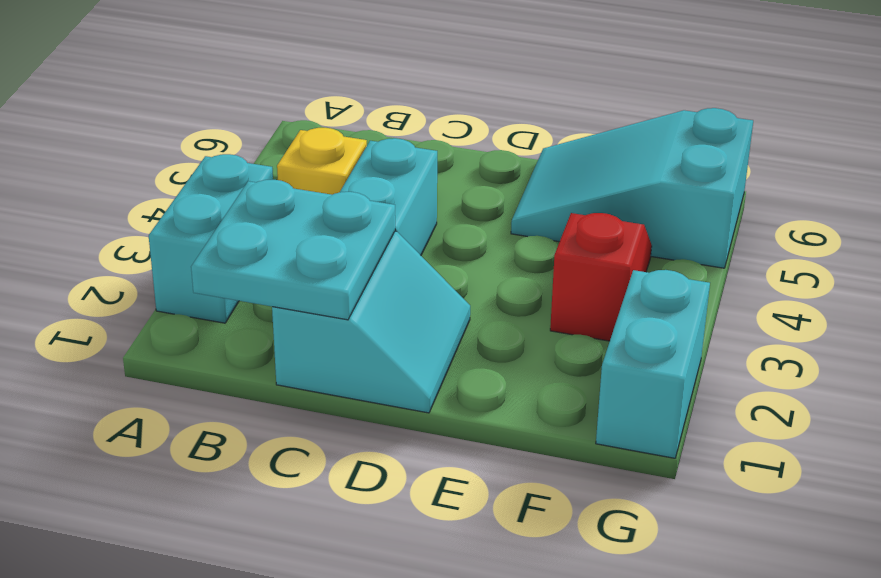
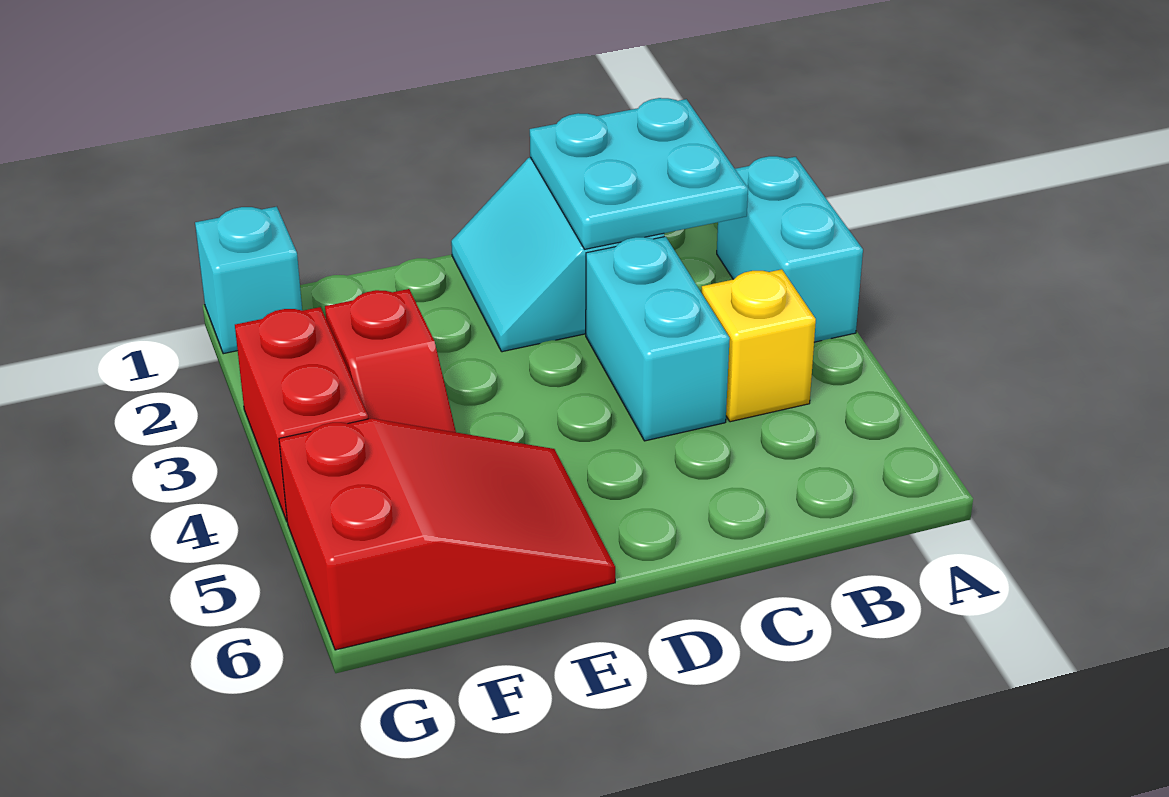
cyan slope E5:G6 level 1 top G -> red slope E5:G6 level 1 top G
cyan brick G1:G2 level 1 -> cyan brick G1 level 1
none -> red brick G3:G4 level 1

